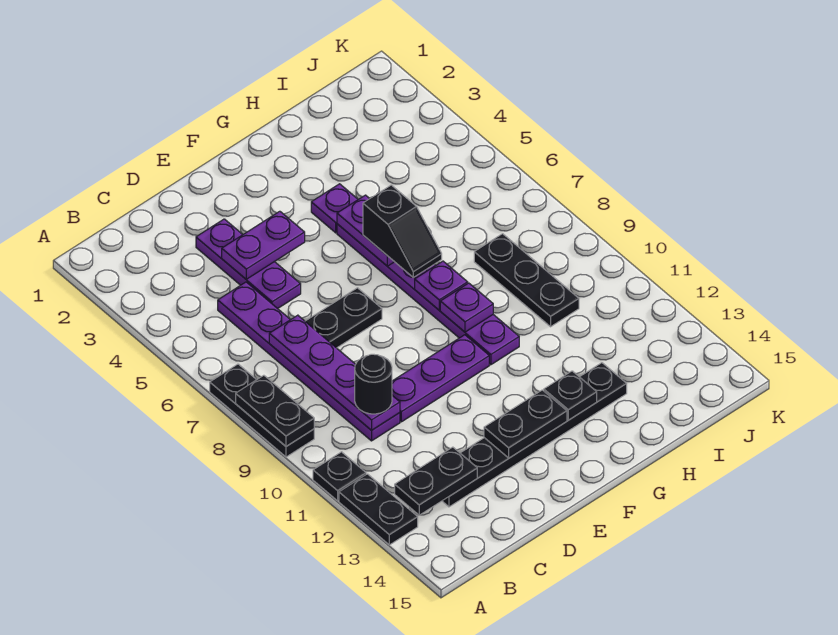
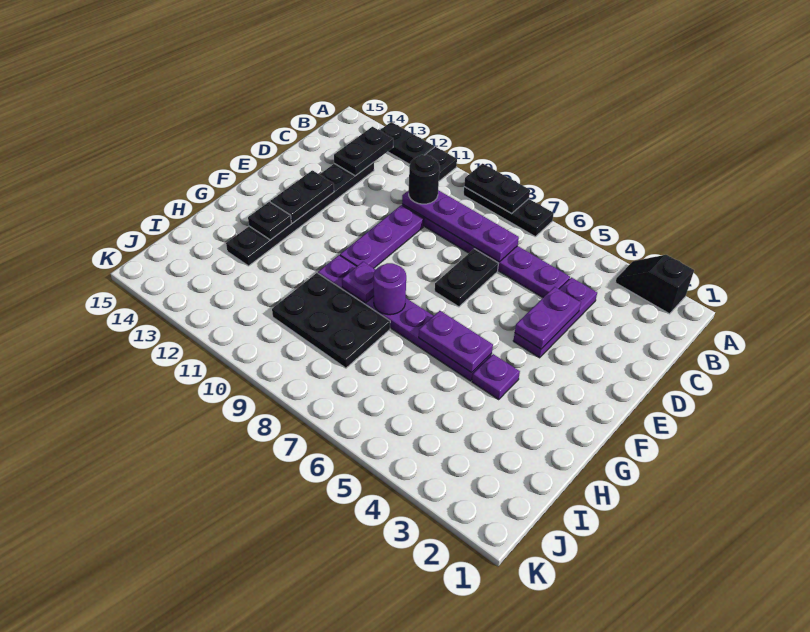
purple plate D3:D5 level 1 -> purple plate C4:E4 level 1
black slope G6:G7 level 3 top 6 -> black slope A2:A3 level 1 top 2
purple plate G8 level 2 -> purple round brick G8 level 2
black plate I8:I10 level 1 -> black plate H8:I10 level 1

